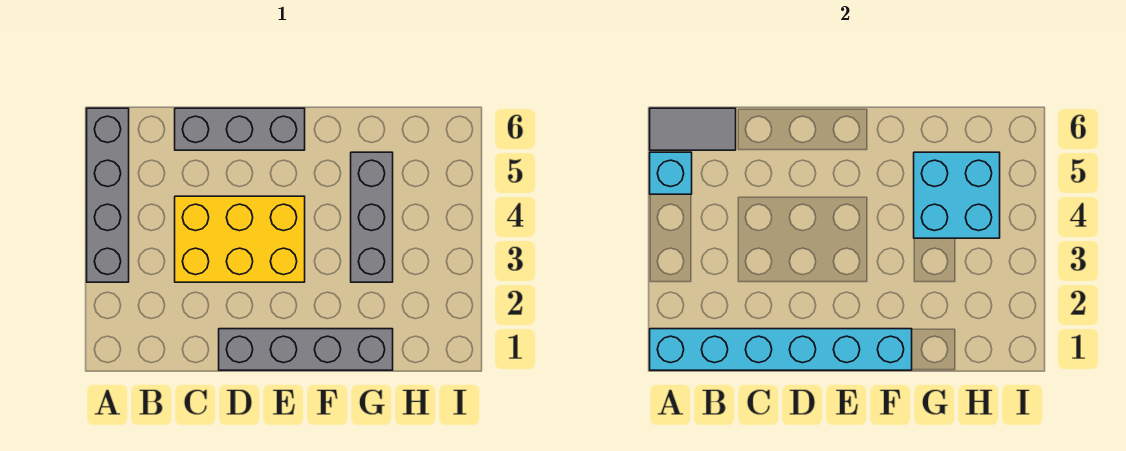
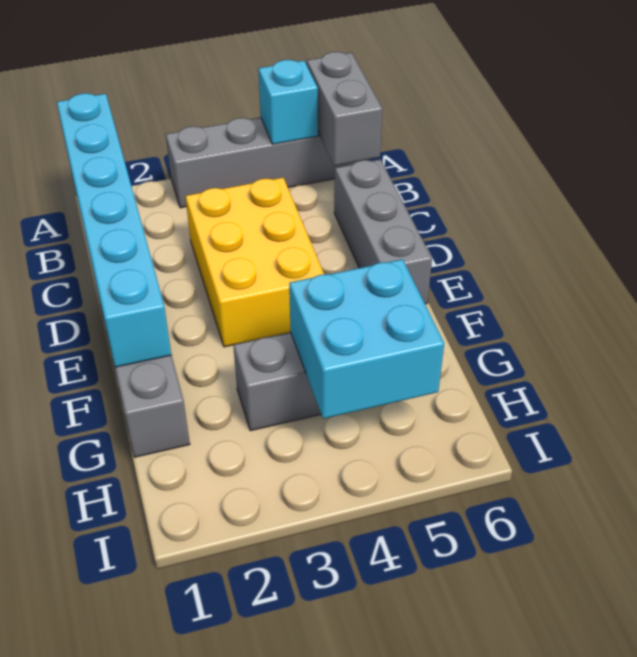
grey tile A6:B6 level 2 -> grey brick A6:B6 level 2

